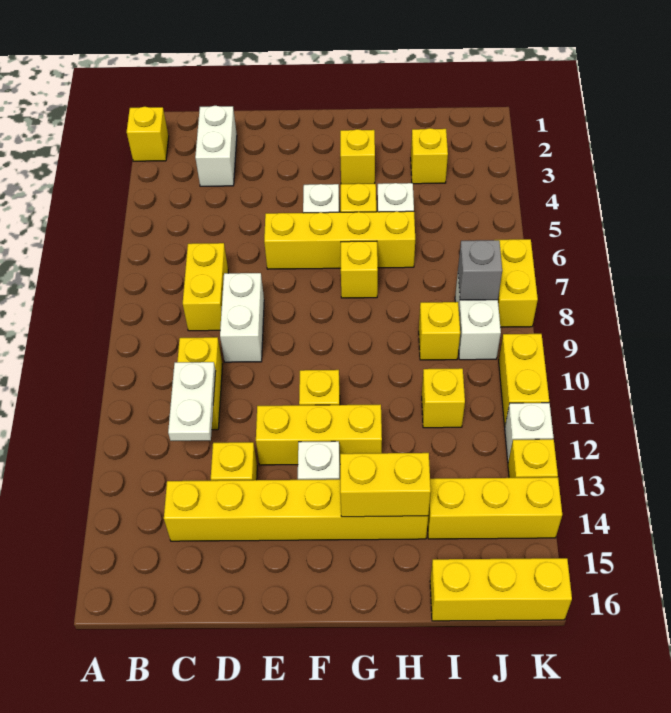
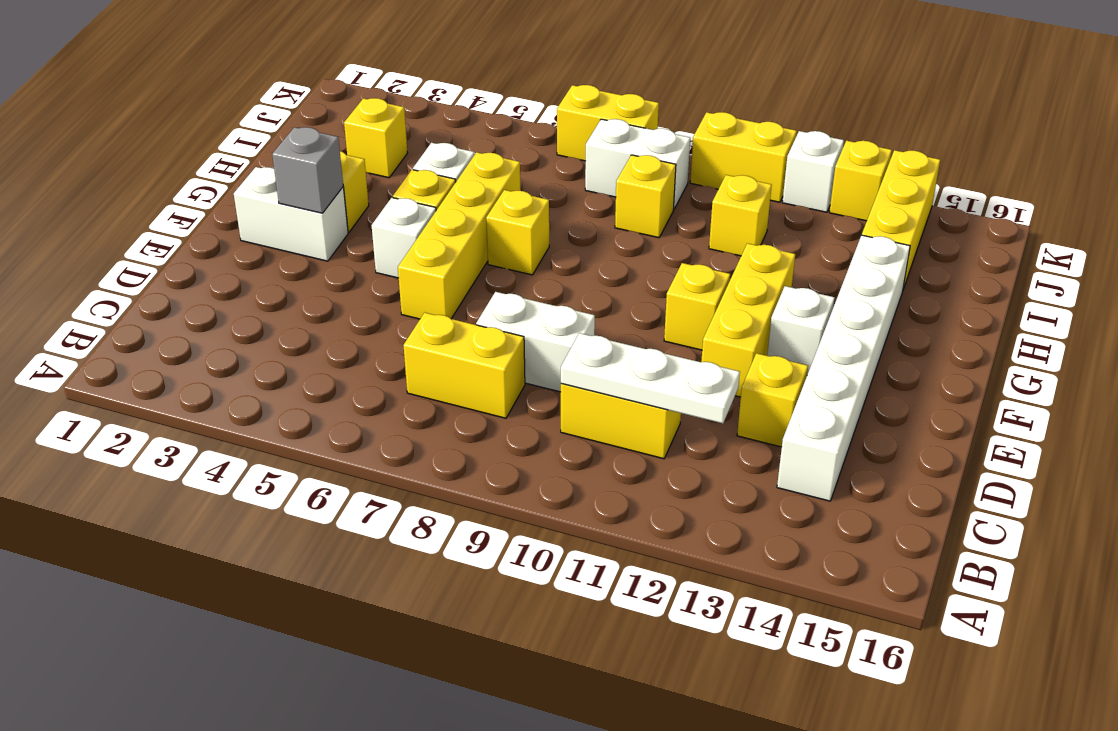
yellow brick A2 level 1 -> none
white brick C2:C3 level 1 -> white brick F2:F3 level 1
white plate C11:C12 level 2 -> white plate C10:C12 level 2
yellow brick C14:H14 level 1 -> white brick C14:H14 level 1
yellow brick G14:H14 level 2 -> none
yellow brick I16:K16 level 1 -> none
grey brick J8 level 2 -> grey brick F3 level 2

